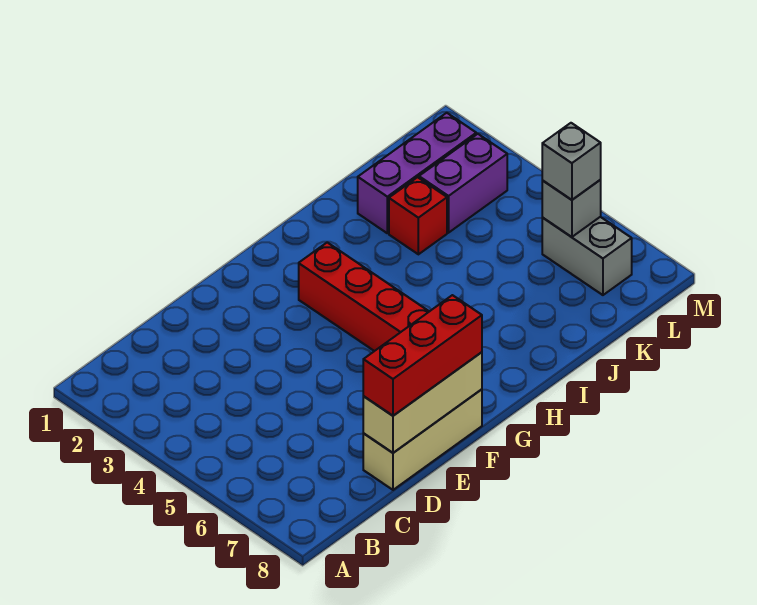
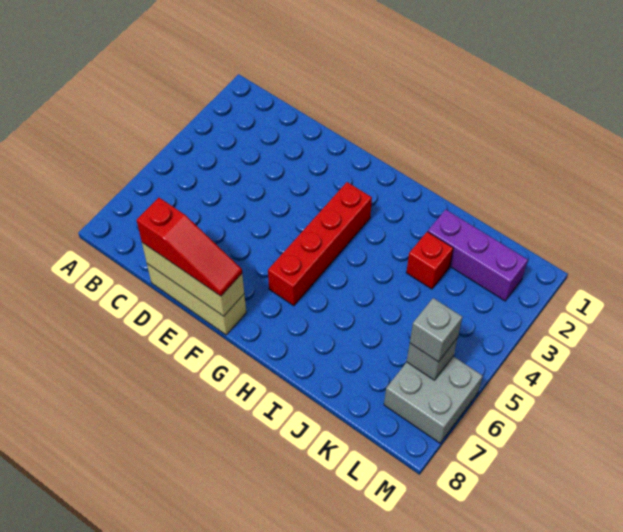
red brick D8:F8 level 3 -> red slope D8:F8 level 3 top D
purple brick K3:L3 level 1 -> none
grey brick L6:L7 level 1 -> grey brick L6:M7 level 1

